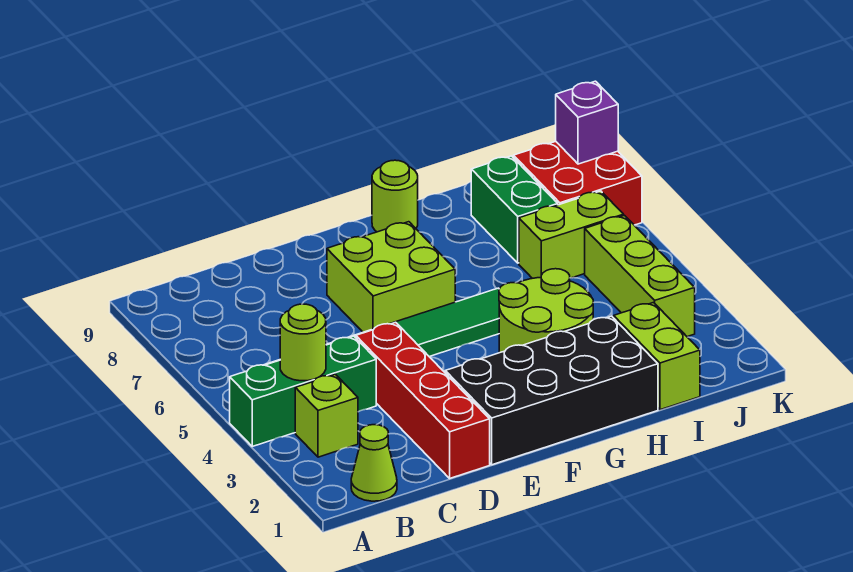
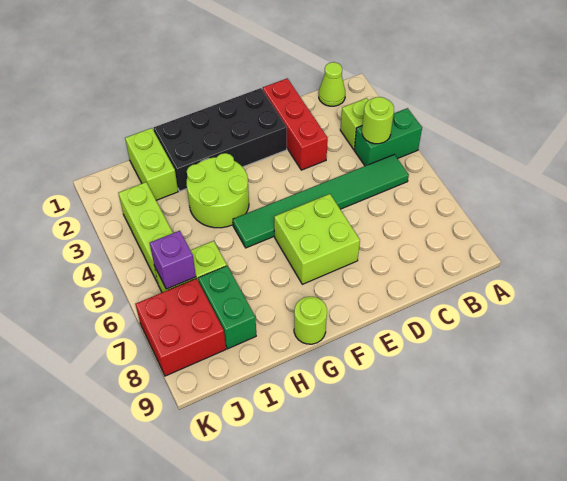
green brick A4:C4 level 1 -> green brick A4:B4 level 1
red brick D1:D4 level 1 -> red brick D1:D3 level 1
purple brick K8 level 2 -> purple brick J6 level 2

